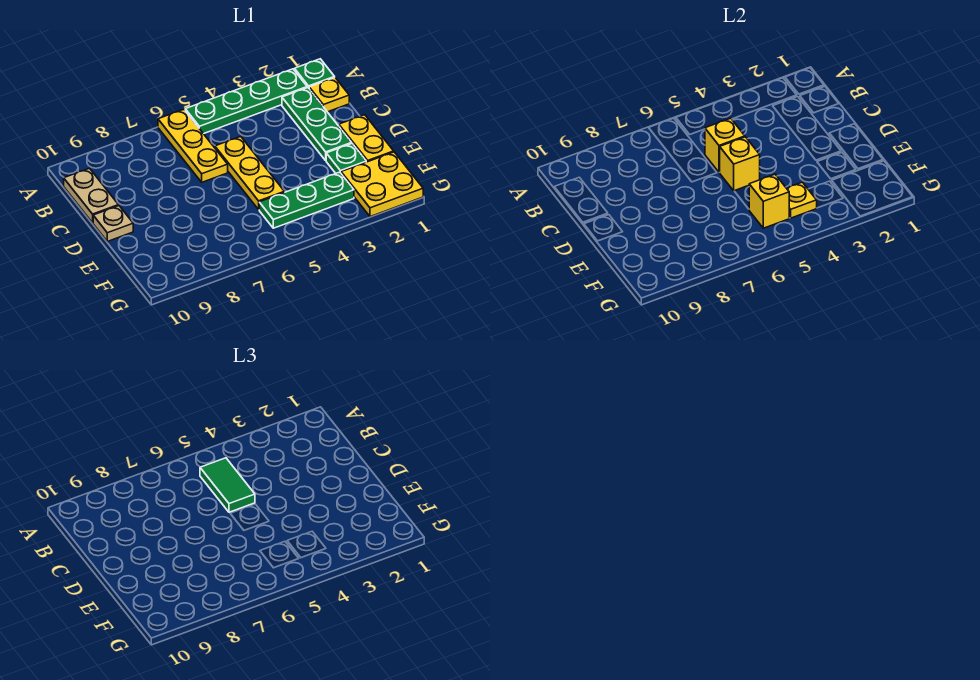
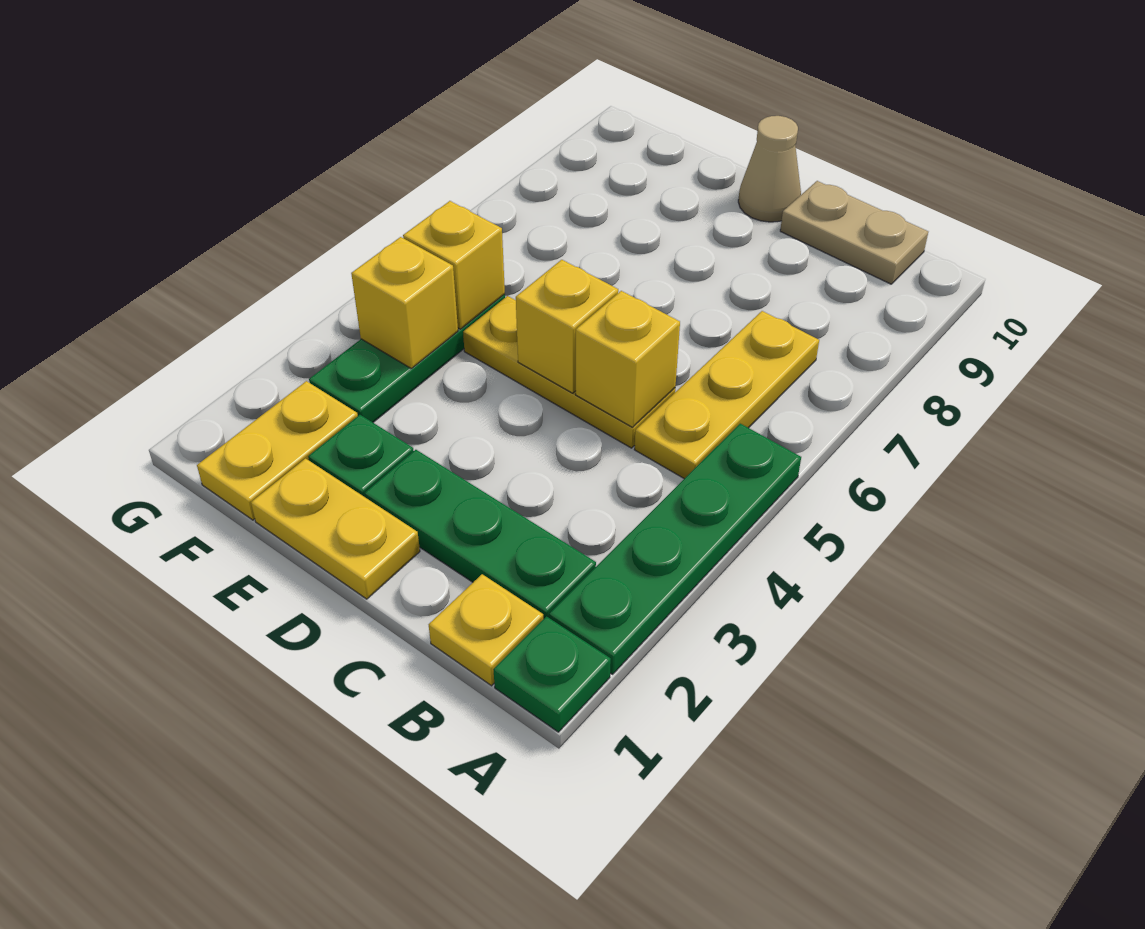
yellow plate A6:C6 level 1 -> yellow plate B5:B7 level 1
green tile B5:C5 level 3 -> none
tan plate D10 level 1 -> tan cone D10 level 1
yellow plate F1:G2 level 1 -> yellow plate F1:F2 level 1
yellow plate F4 level 2 -> yellow brick F4 level 2

